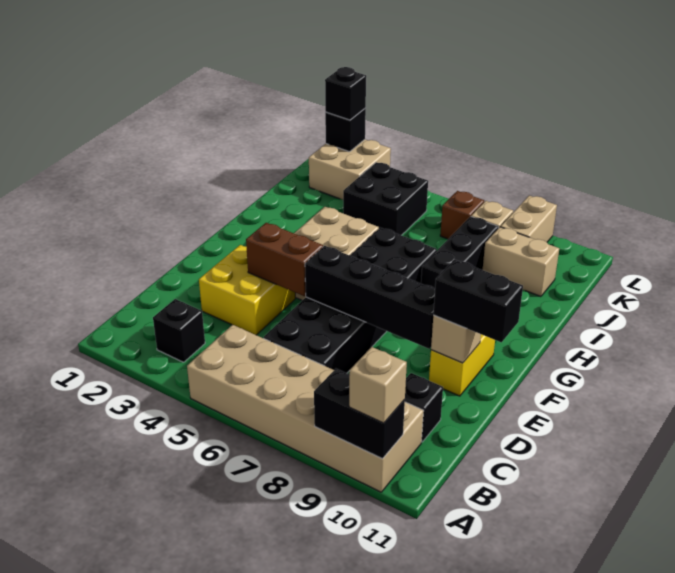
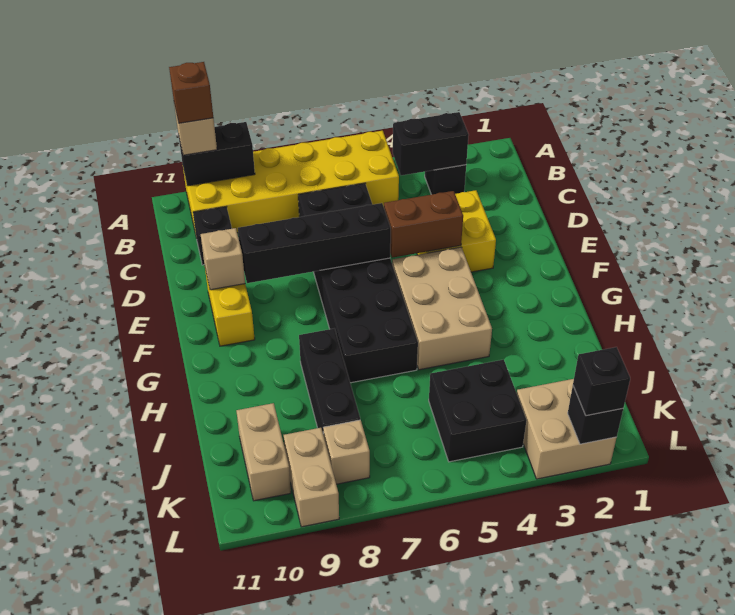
tan brick A5:B10 level 1 -> yellow brick A5:B10 level 1
black brick E10:E11 level 3 -> black brick B3:B4 level 2
tan brick J9:J10 level 1 -> tan brick J10:K10 level 1
brown brick K7 level 1 -> brown brick A10 level 4

